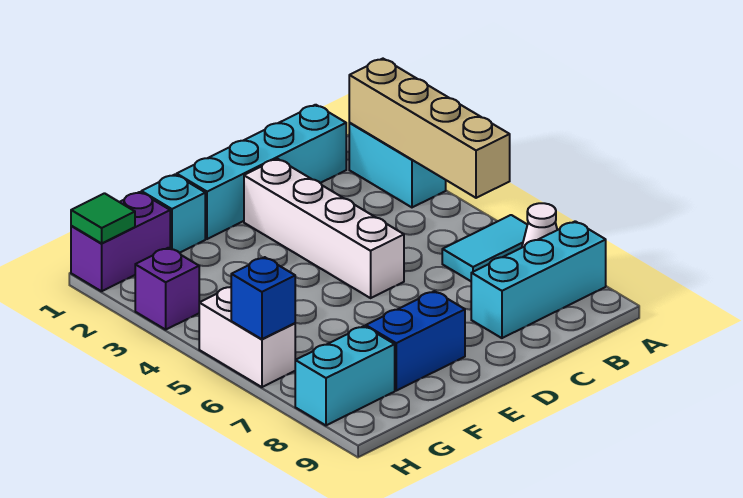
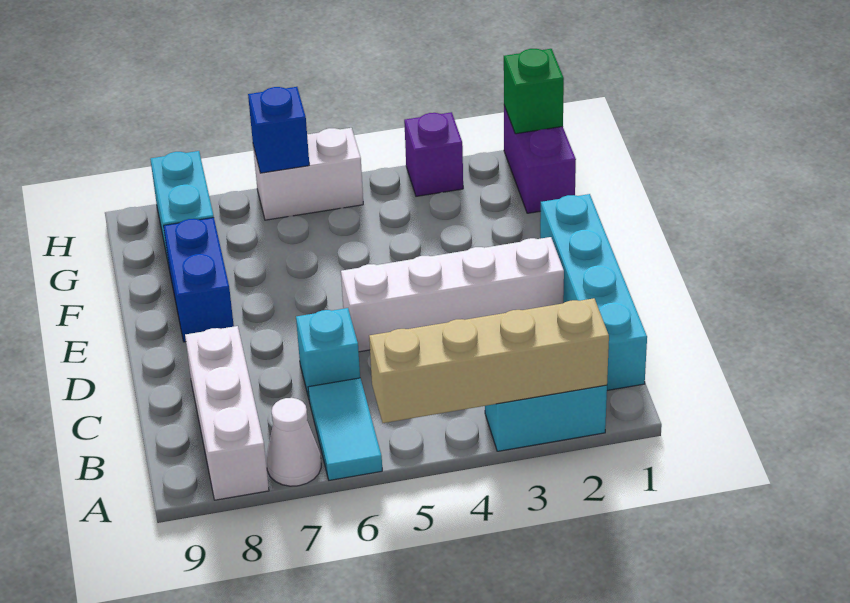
cyan brick A8:C8 level 1 -> white brick A8:C8 level 1
cyan brick F1 level 1 -> cyan brick C6 level 1
green tile H1 level 2 -> green brick H1 level 2

